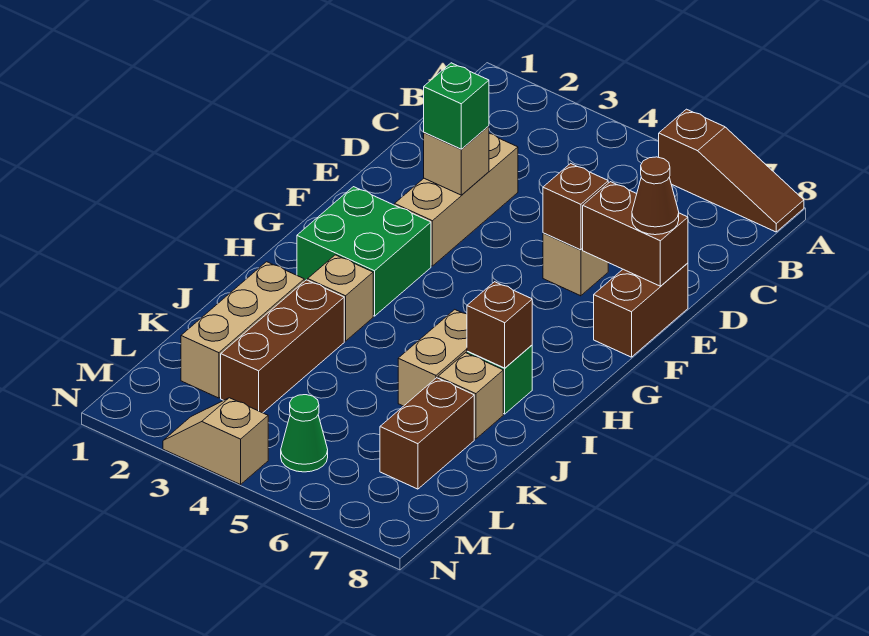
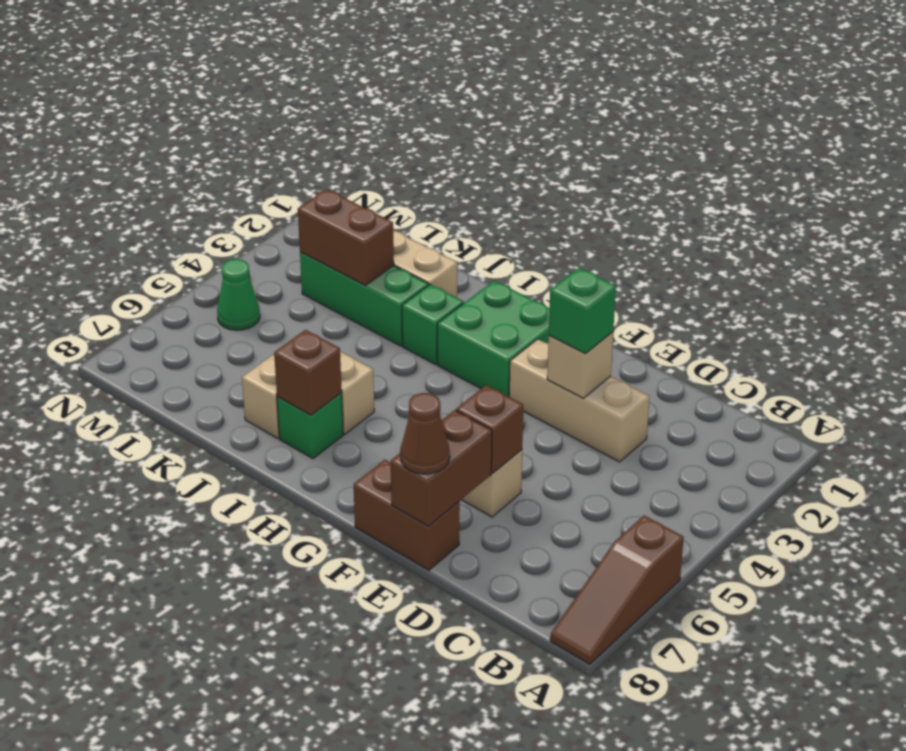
tan brick I3 level 1 -> green brick I3 level 1
brown brick J3:L3 level 1 -> green brick J3:L3 level 1
brown brick K7:L7 level 1 -> brown brick K3:L3 level 2
tan slope N3:N4 level 1 top 4 -> none

